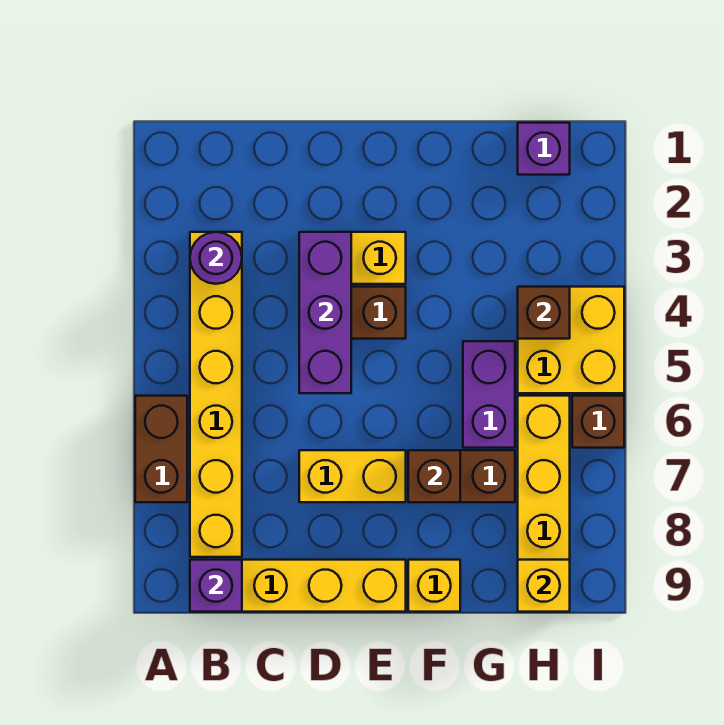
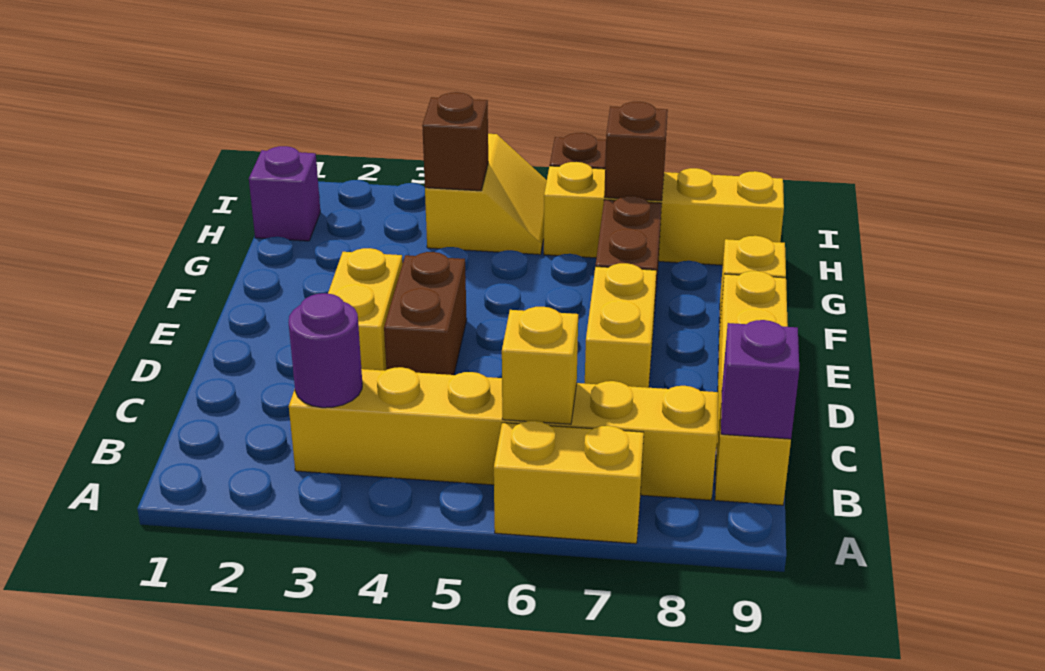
brown brick A6:A7 level 1 -> yellow brick A6:A7 level 1
purple brick D3:D5 level 2 -> none
brown brick F7 level 2 -> brown brick H7 level 2
purple brick G5:G6 level 1 -> none
yellow brick H4:I5 level 1 -> yellow slope H4:I5 level 1 top 4
yellow brick H9 level 2 -> yellow brick B6 level 2

